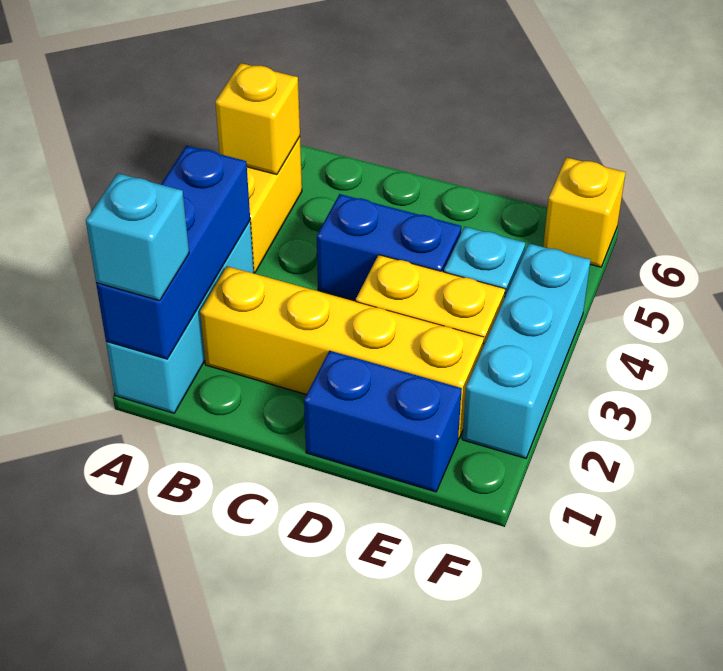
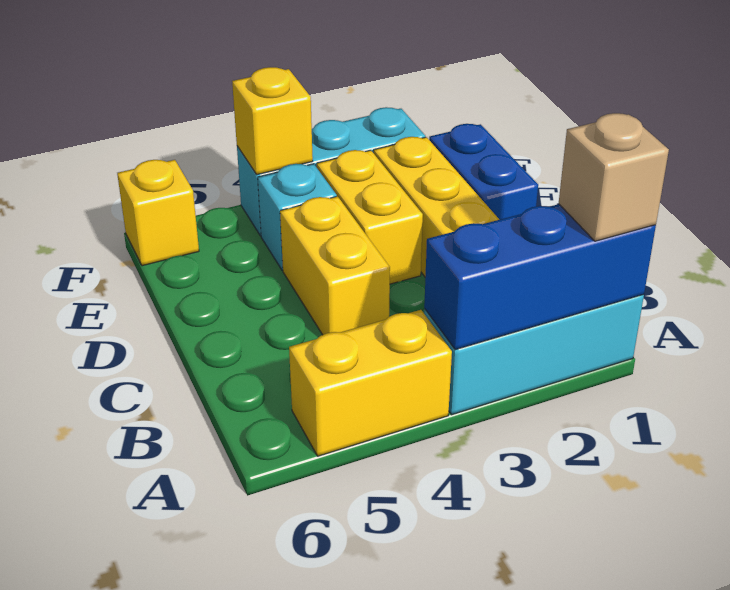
cyan brick A1 level 3 -> tan brick A1 level 3
yellow brick A5 level 2 -> yellow brick F4 level 2
blue brick C4:D4 level 1 -> yellow brick C4:D4 level 1

